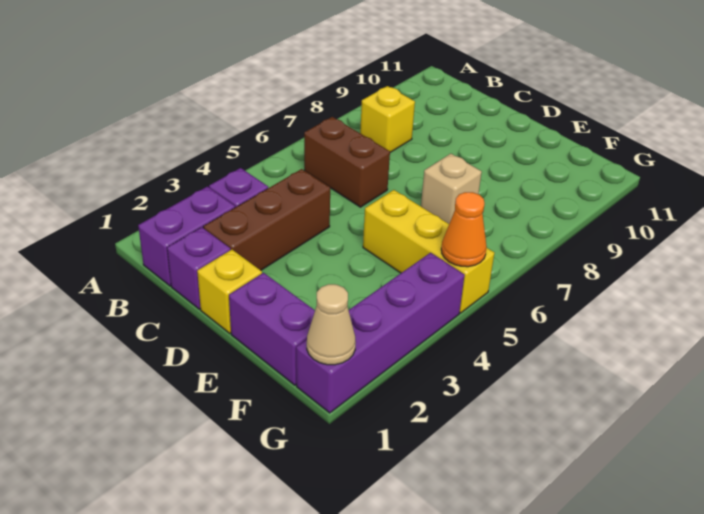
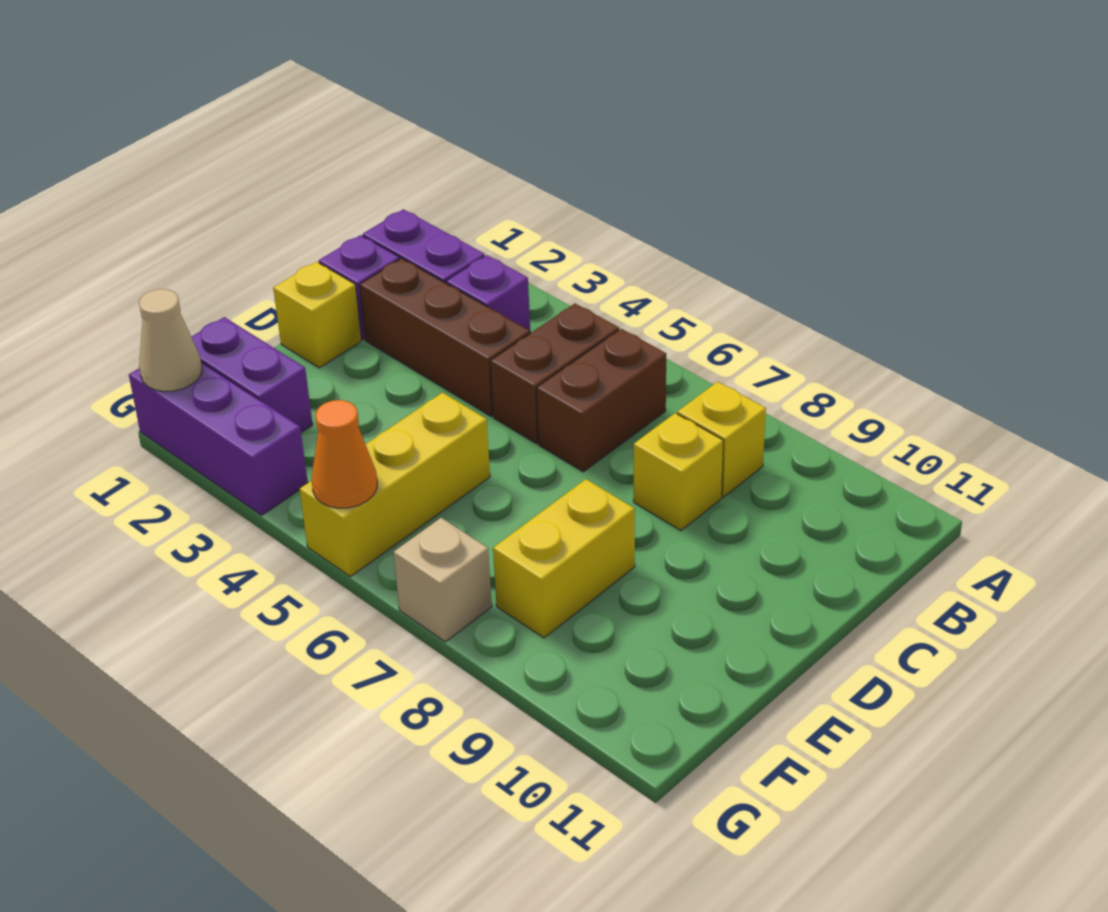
none -> brown brick B5:C5 level 1
none -> yellow brick C8 level 1
purple brick E1:F1 level 1 -> purple brick F1:F2 level 1
tan brick E7 level 1 -> tan brick G7 level 1
none -> yellow brick E8:F8 level 1
purple brick G1:G4 level 1 -> purple brick G1:G3 level 1

